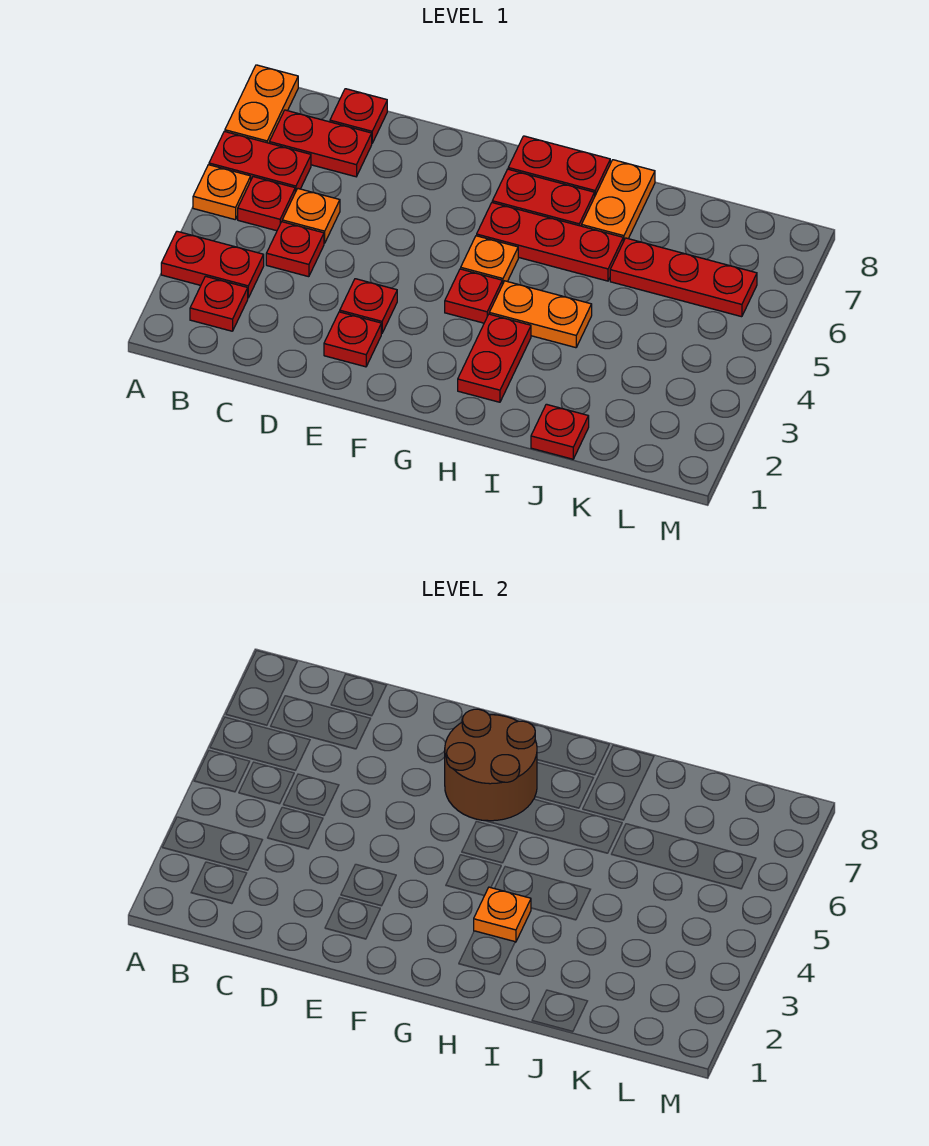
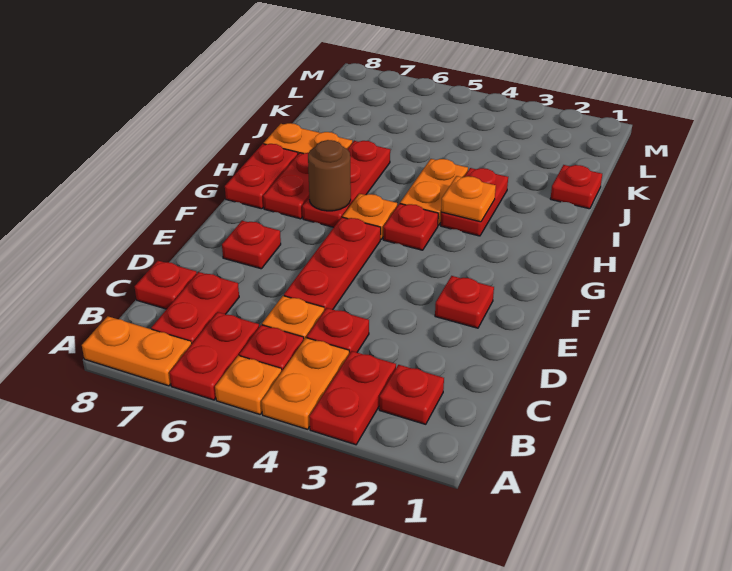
none -> orange plate A4:B4 level 1
red plate E3 level 1 -> red plate E7 level 1
brown round brick F6:G7 level 2 -> brown round brick G6 level 2
red plate H2:H3 level 1 -> red plate H3:I3 level 1
red plate J6:L6 level 1 -> red plate D5:F5 level 1

